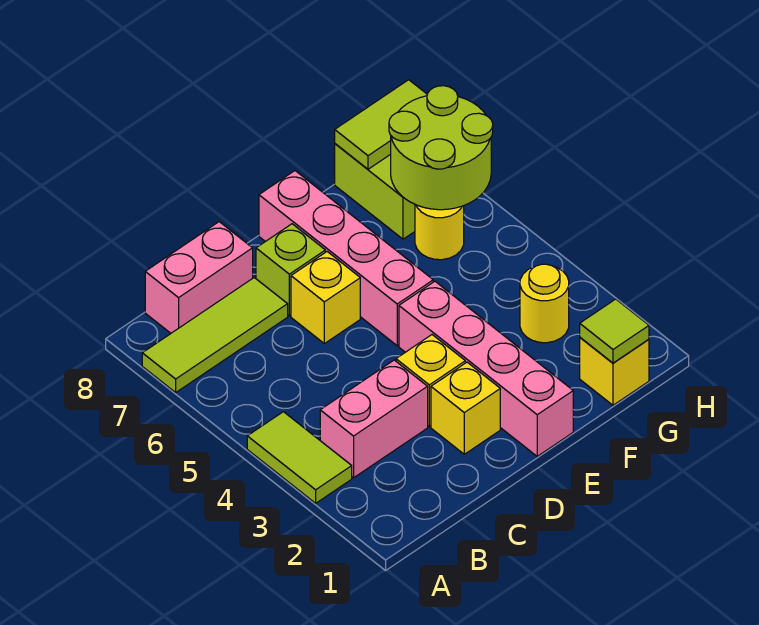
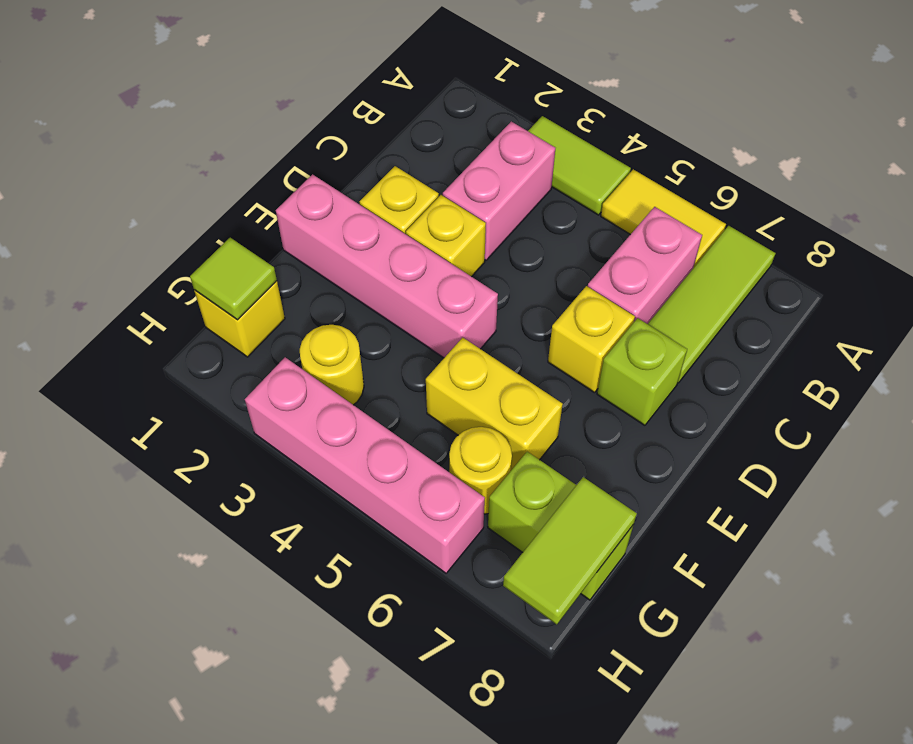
none -> yellow tile A5:A6 level 1
pink brick B8:C8 level 1 -> pink brick B6:C6 level 1
pink brick E5:E8 level 1 -> pink brick H3:H6 level 1
none -> yellow brick F5:F6 level 1
lime round brick G6:H7 level 2 -> none

